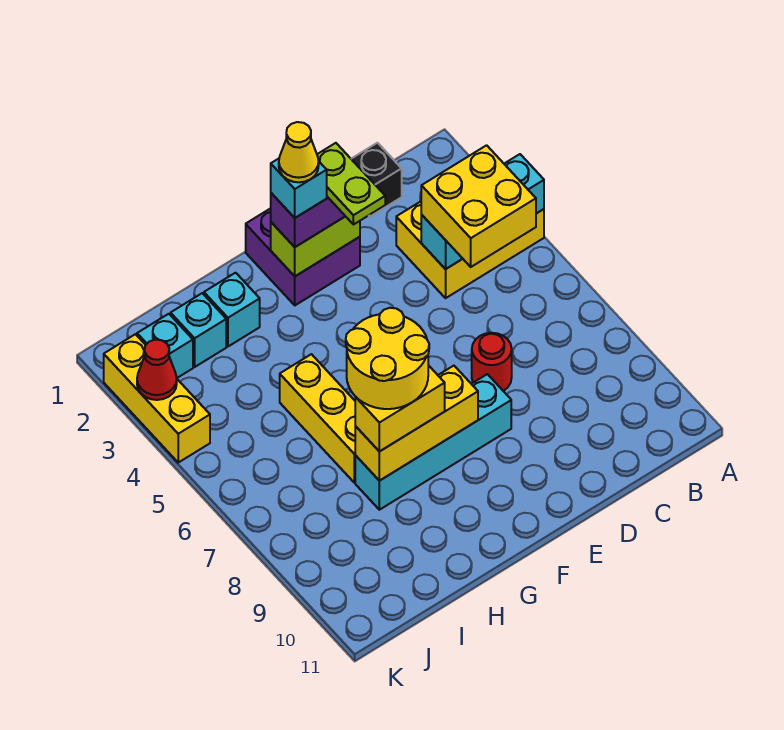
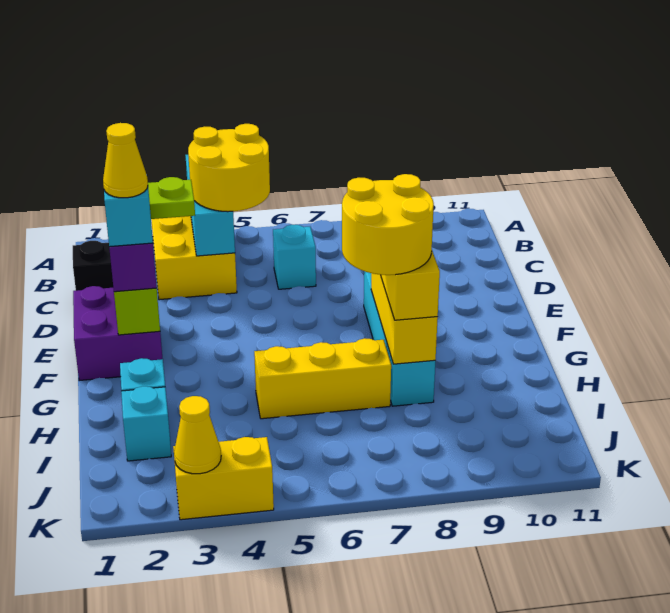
yellow brick B4:C5 level 3 -> yellow round brick B4:C5 level 3
red round brick D7 level 1 -> none
cyan brick J2 level 1 -> cyan brick C6 level 1
yellow brick K2:K4 level 1 -> yellow brick K3:K4 level 1
red cone K3 level 2 -> yellow cone K3 level 2

